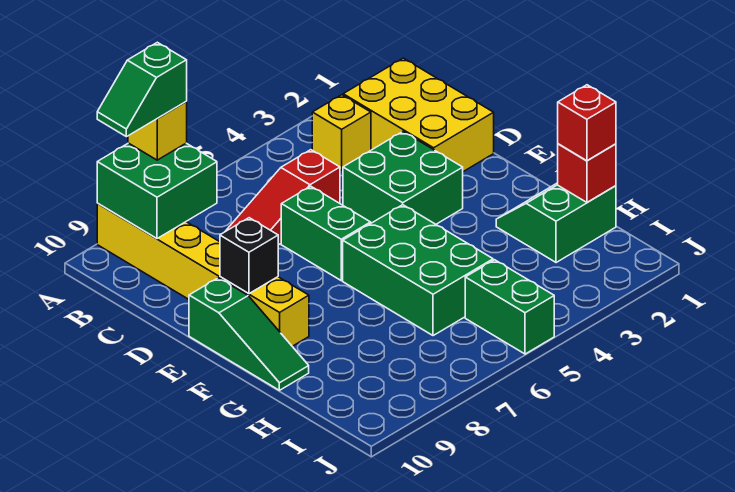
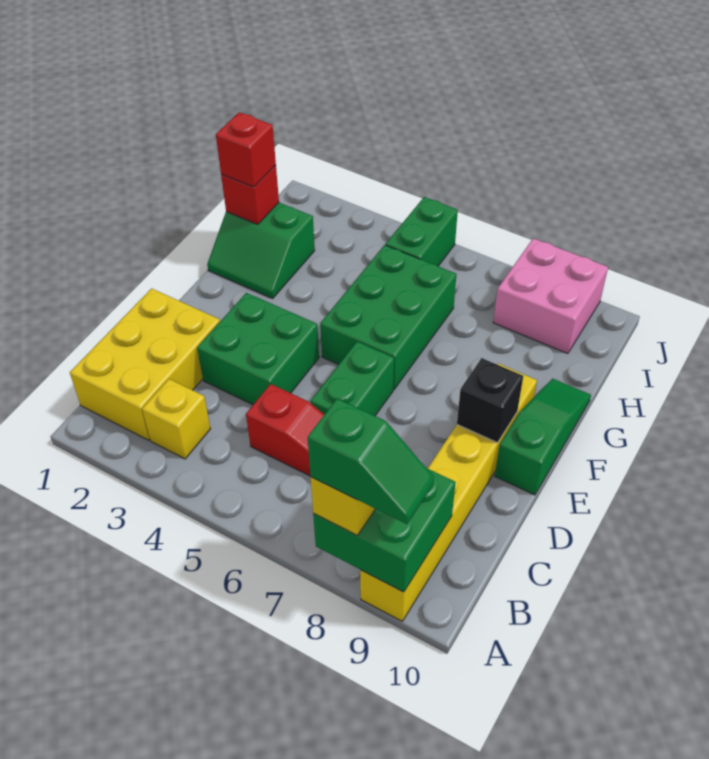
none -> pink brick I8:J9 level 1

